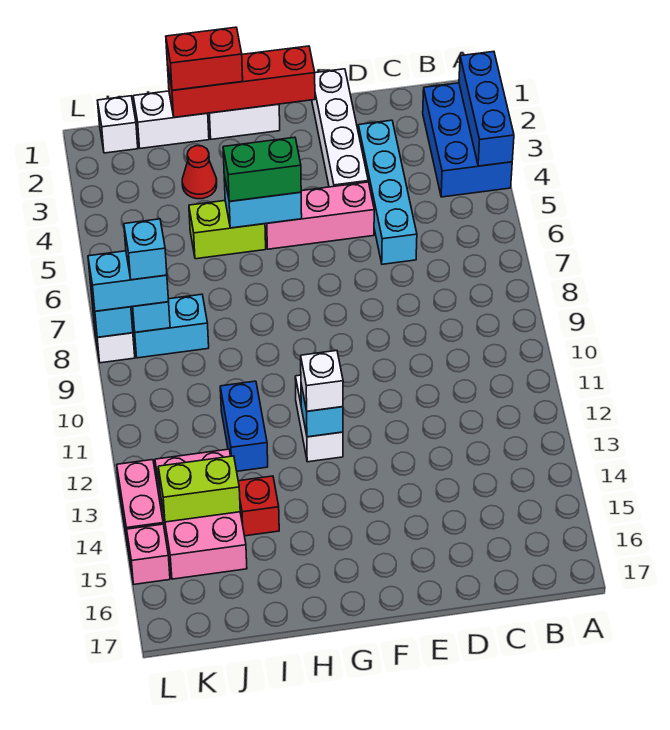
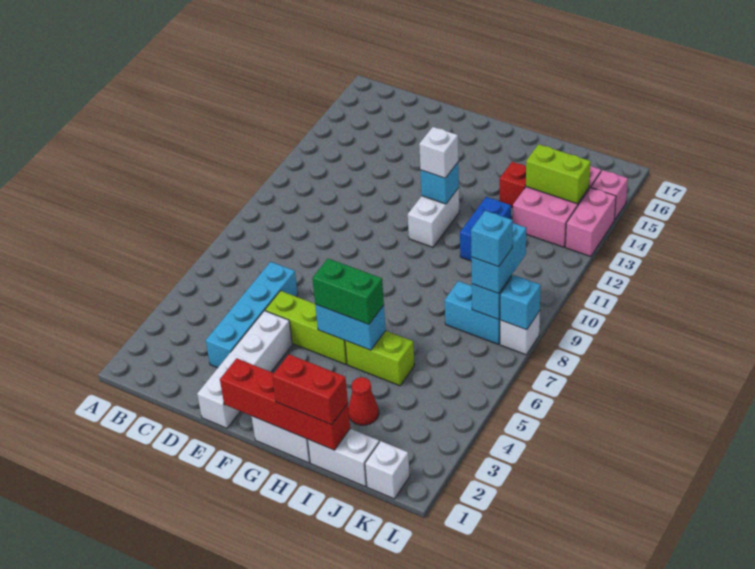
blue brick A2:B4 level 1 -> none
blue brick A2:A4 level 2 -> none
pink brick E5:G5 level 1 -> lime brick E5:G5 level 1
cyan brick K8:L8 level 3 -> cyan brick K8:K9 level 3

